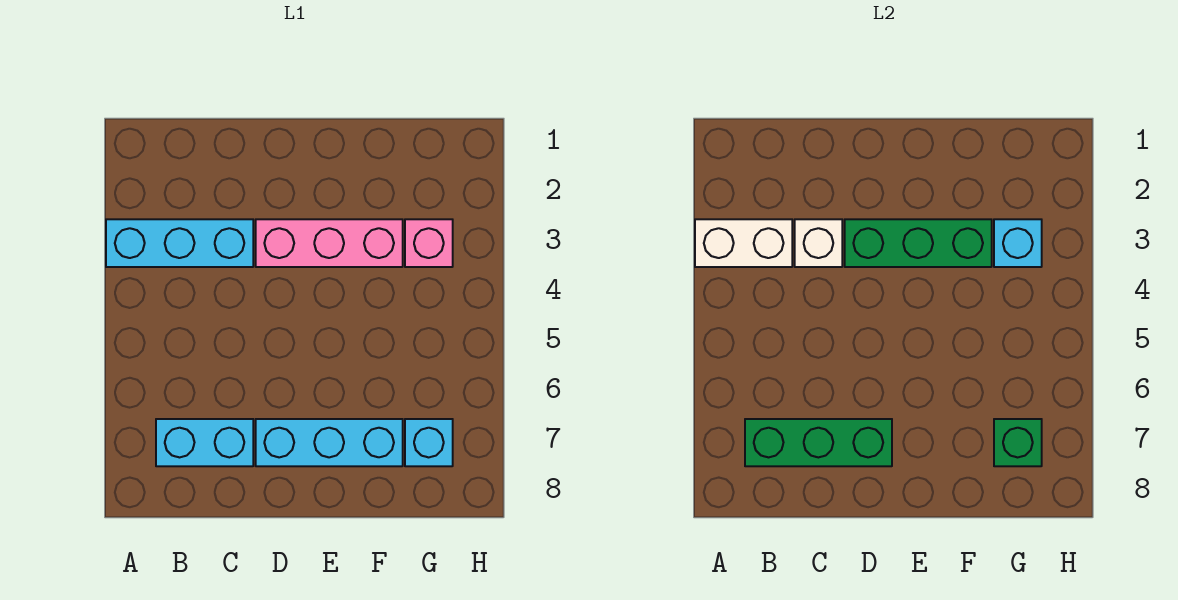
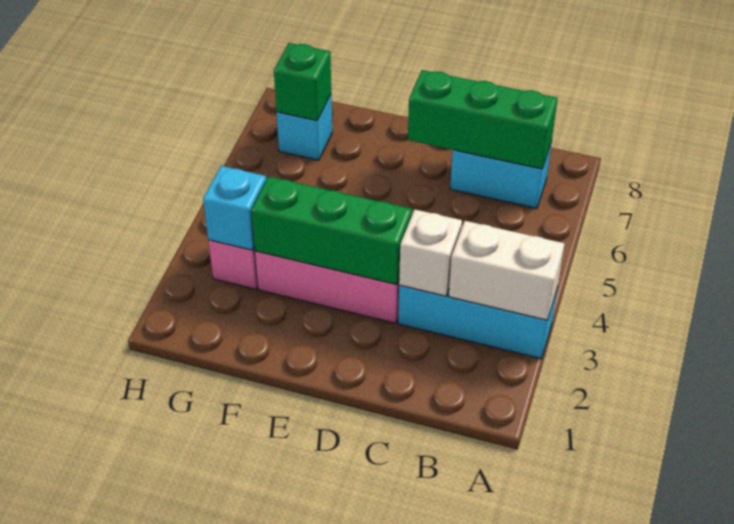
cyan brick D7:F7 level 1 -> none

